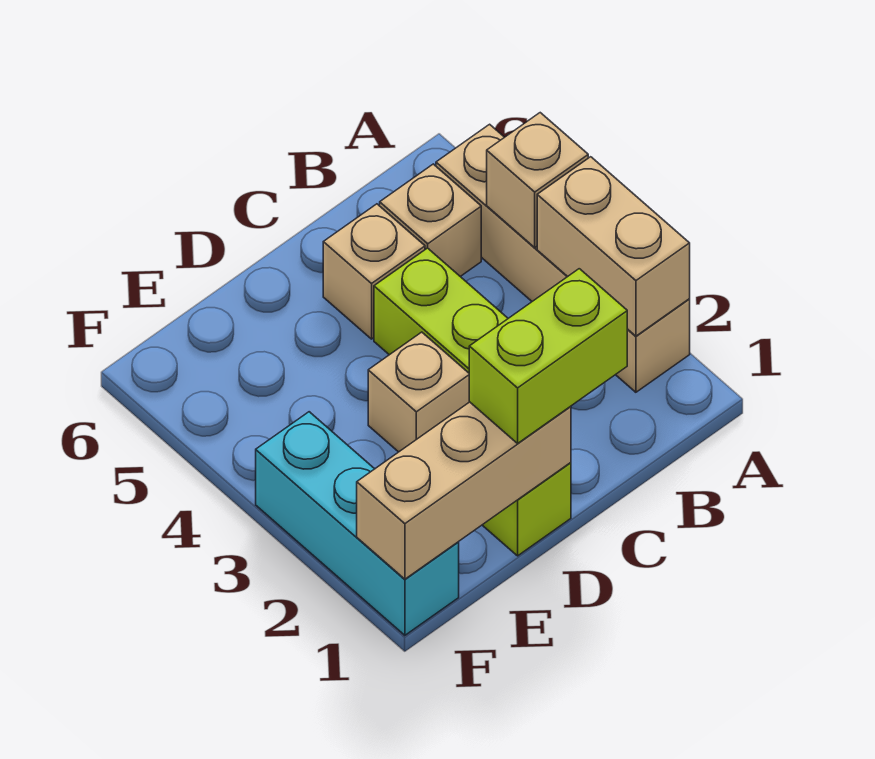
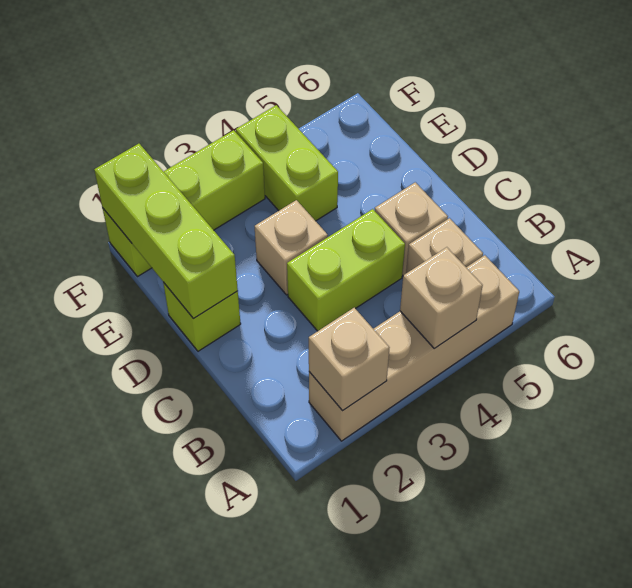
tan brick A2:A3 level 2 -> tan brick A2 level 2
lime brick C1:D1 level 3 -> lime brick E4:F4 level 1
tan brick D1:F1 level 2 -> lime brick D1:F1 level 2
cyan brick F1:F3 level 1 -> lime brick F1:F3 level 1

